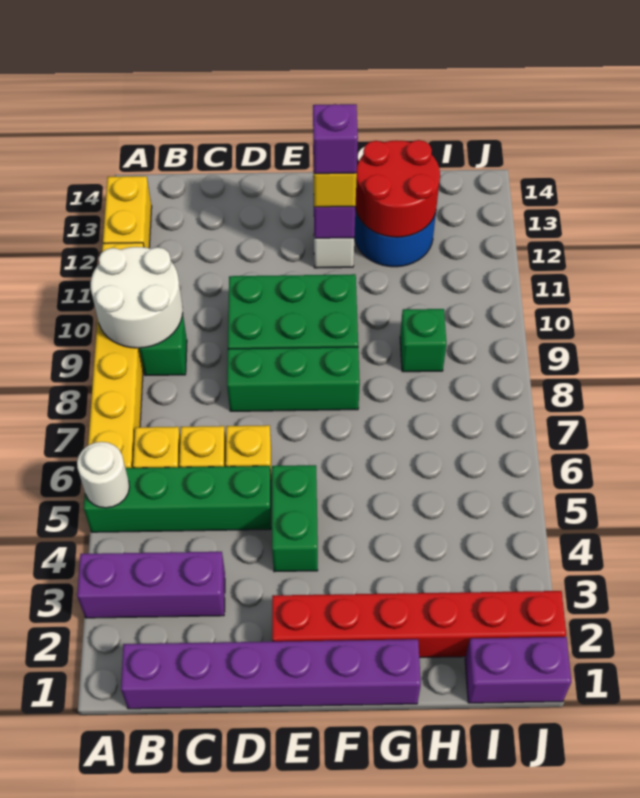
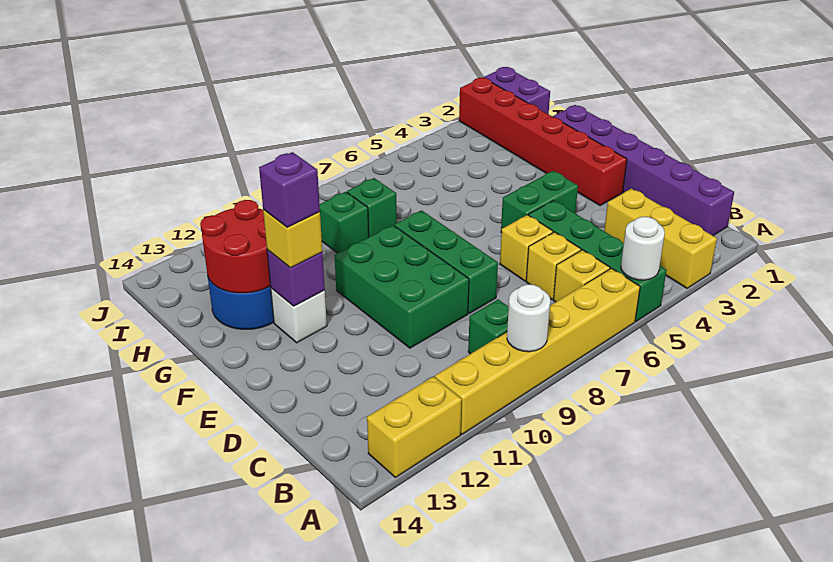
purple brick A3:C3 level 1 -> yellow brick A3:C3 level 1
white round brick A9:B10 level 2 -> white round brick A9 level 2
none -> green brick H8 level 1

